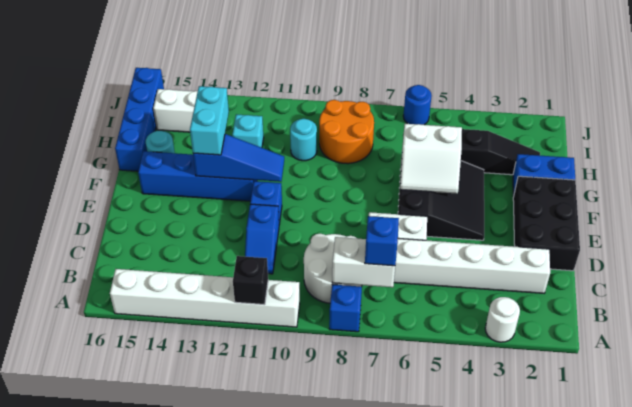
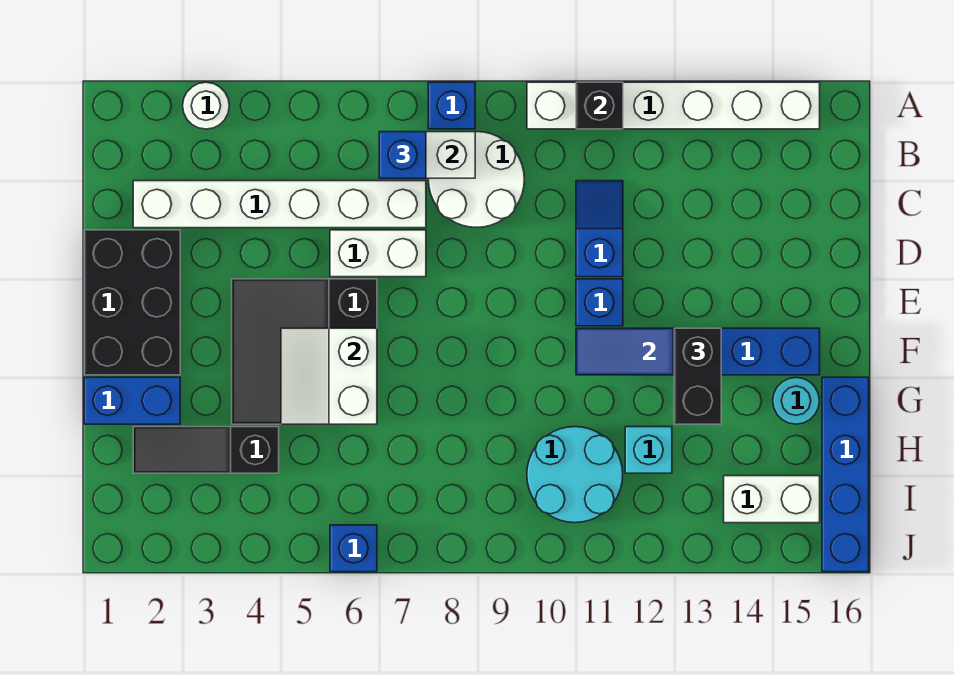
white slope F5:G6 level 2 top G -> white slope F5:G6 level 2 top 6
cyan brick F13:G13 level 3 -> black brick F13:G13 level 3
orange round brick H8:I9 level 1 -> none
cyan round brick H10 level 1 -> cyan round brick H10:I11 level 1
blue round brick J6 level 1 -> blue brick J6 level 1

